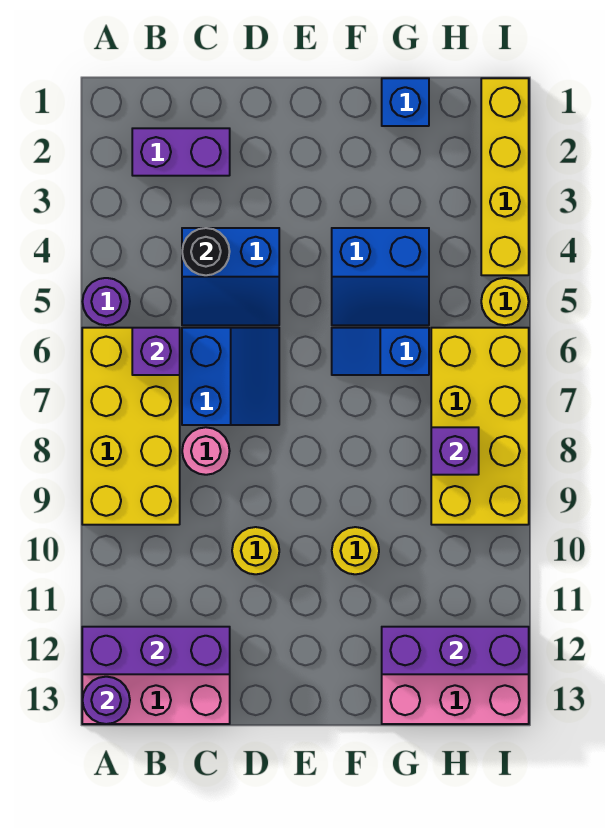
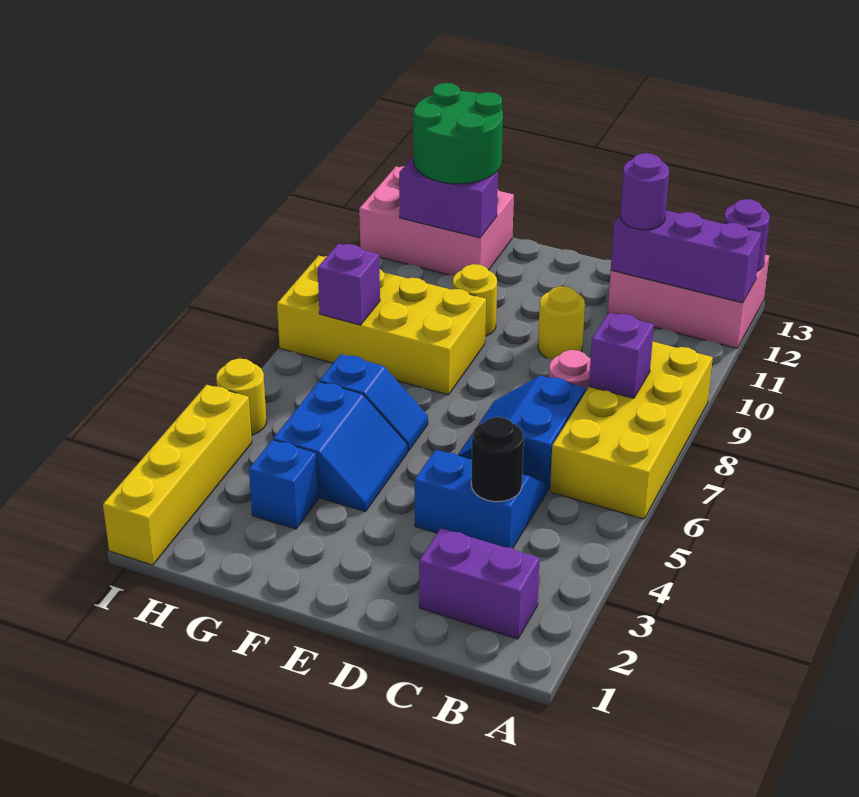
purple round brick A5 level 1 -> purple round brick C12 level 3
purple brick B6 level 2 -> purple brick B8 level 2
blue slope F4:G5 level 1 top 4 -> blue slope F4:G5 level 1 top G
blue brick G1 level 1 -> blue brick G3 level 1
purple brick G12:I12 level 2 -> purple brick G12:H12 level 2
none -> green round brick G12:H13 level 3
yellow brick H6:I9 level 1 -> yellow brick F8:I9 level 1

